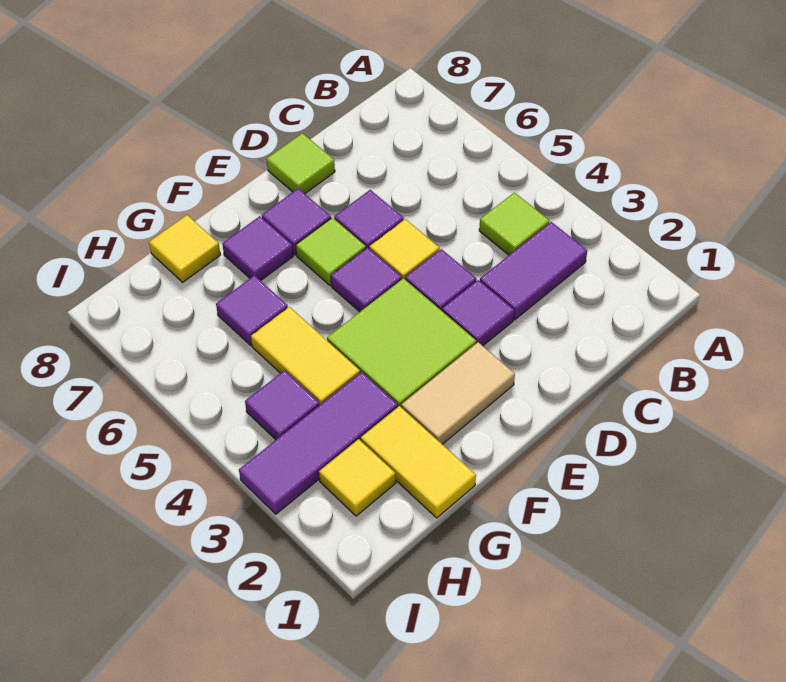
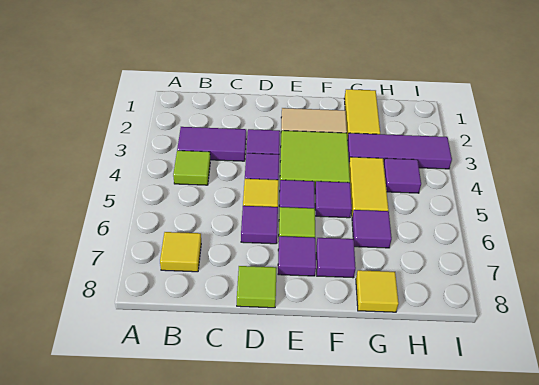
none -> purple tile F5 level 1
yellow tile H2 level 1 -> yellow tile B7 level 1

